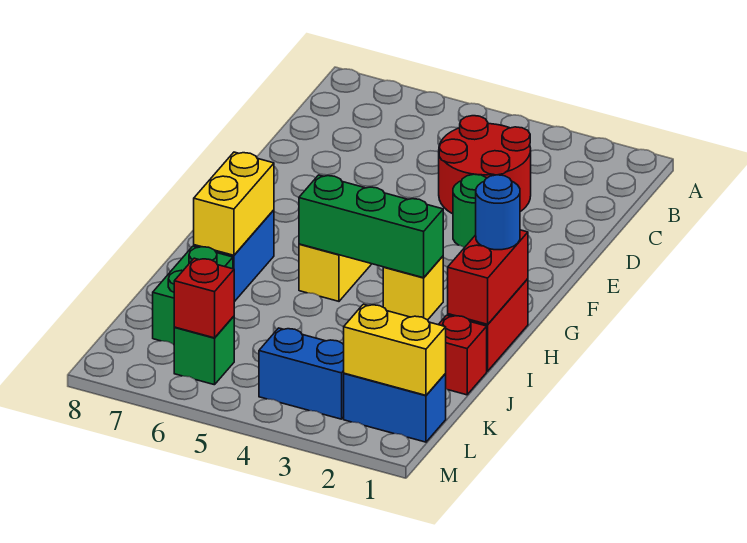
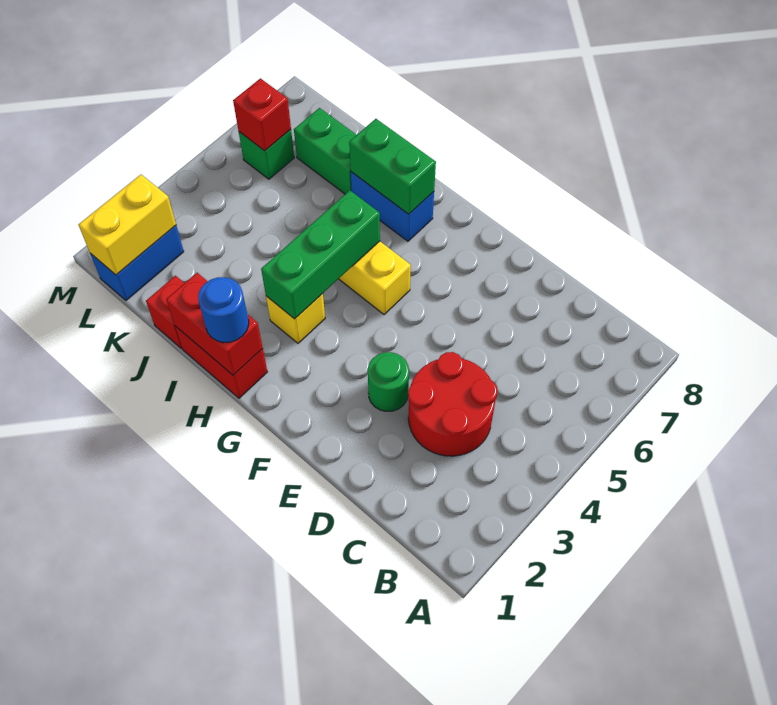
yellow brick H7:I7 level 2 -> green brick H7:I7 level 2
blue brick L3:L4 level 1 -> none

